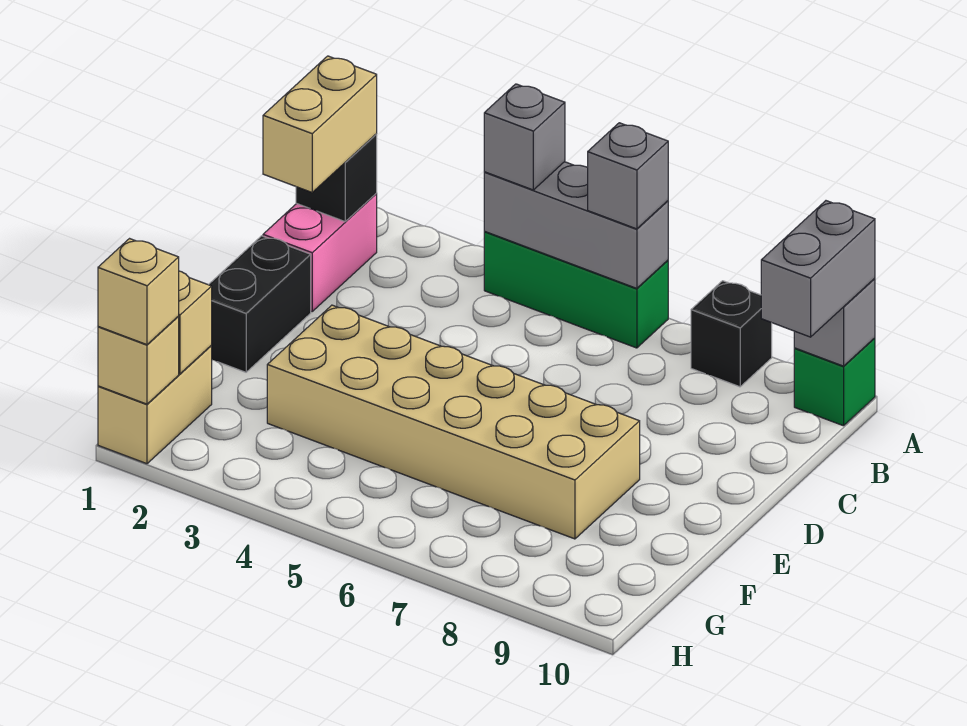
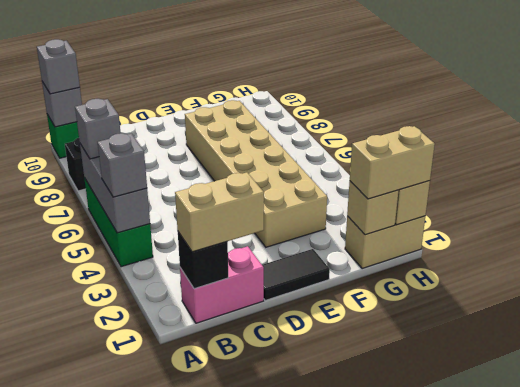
grey brick A10:B10 level 3 -> grey brick A10 level 3
black brick D1:E1 level 1 -> black tile D1:E1 level 1
tan brick H1 level 3 -> tan brick G1:H1 level 3

